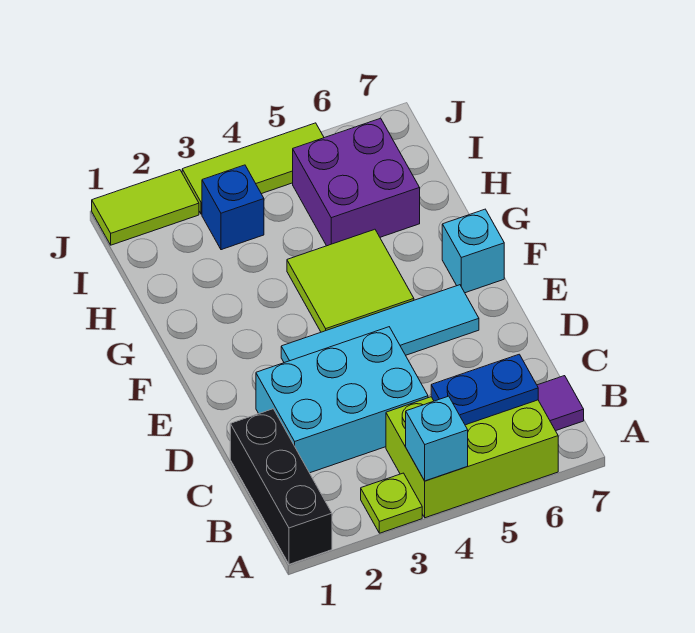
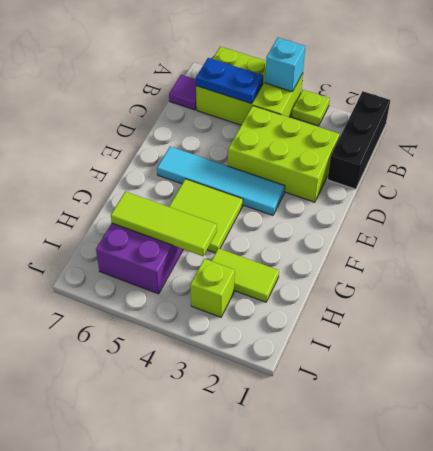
cyan brick C2:D4 level 1 -> lime brick C2:D4 level 1
cyan brick F7 level 1 -> none
blue brick I3 level 1 -> lime brick I3 level 1
lime tile J1:J2 level 1 -> lime tile H2:H3 level 1
lime tile J3:J5 level 1 -> lime tile H4:H6 level 2

